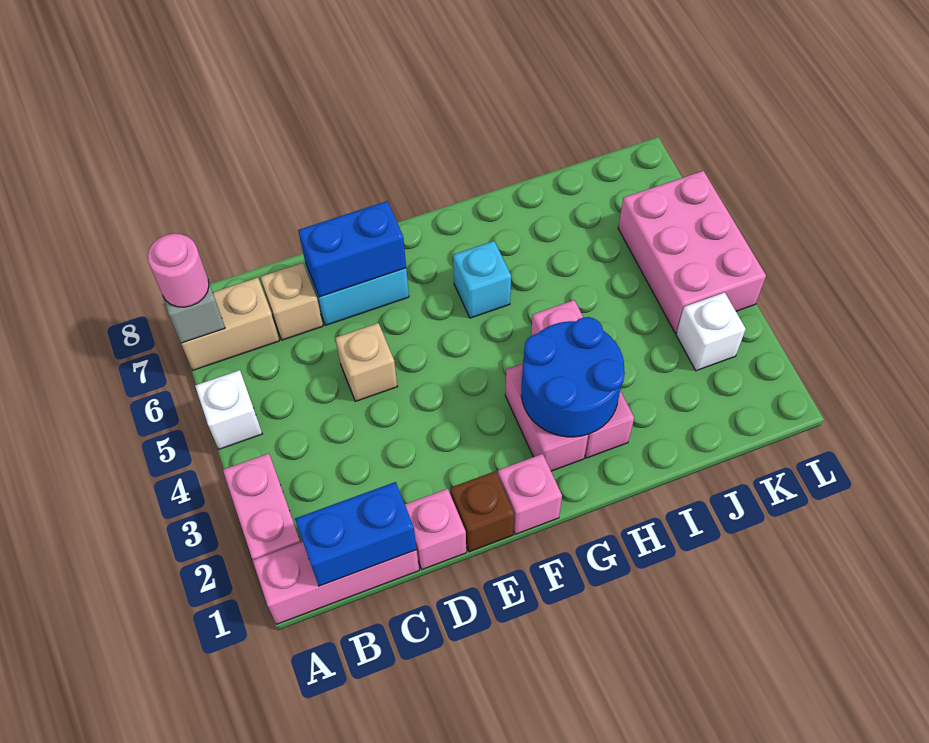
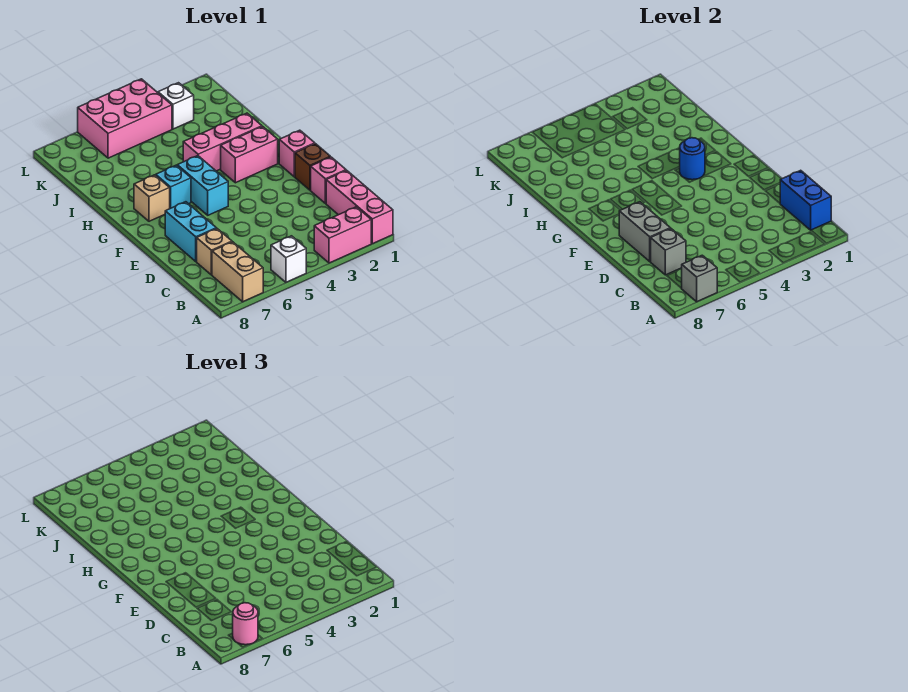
none -> grey brick C7 level 2
tan brick D5 level 1 -> tan brick G7 level 1
blue brick D7:E7 level 2 -> grey brick D7:E7 level 2
none -> cyan brick F5:G5 level 1
blue round brick G2:H3 level 2 -> blue round brick G3 level 2

